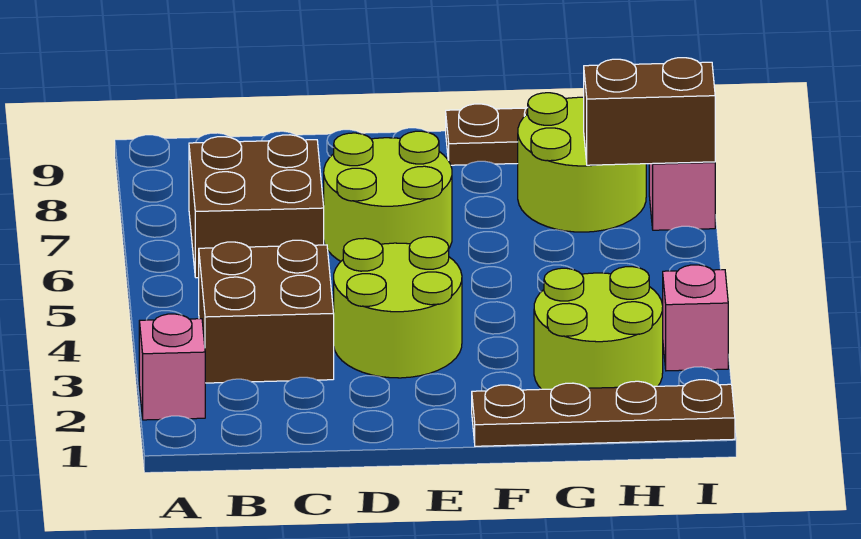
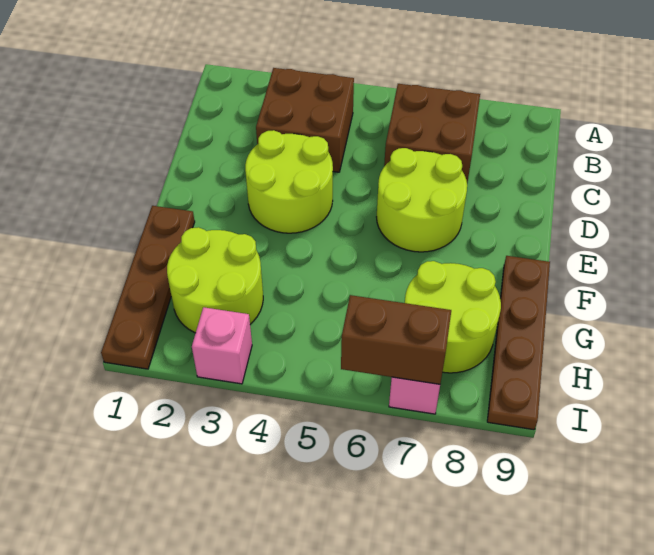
pink brick A2 level 1 -> none
brown brick H7:I7 level 2 -> brown brick I6:I7 level 2

